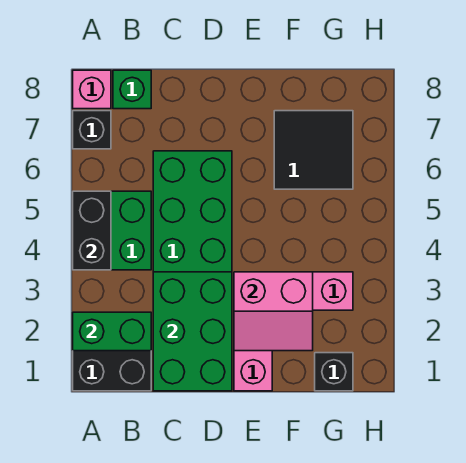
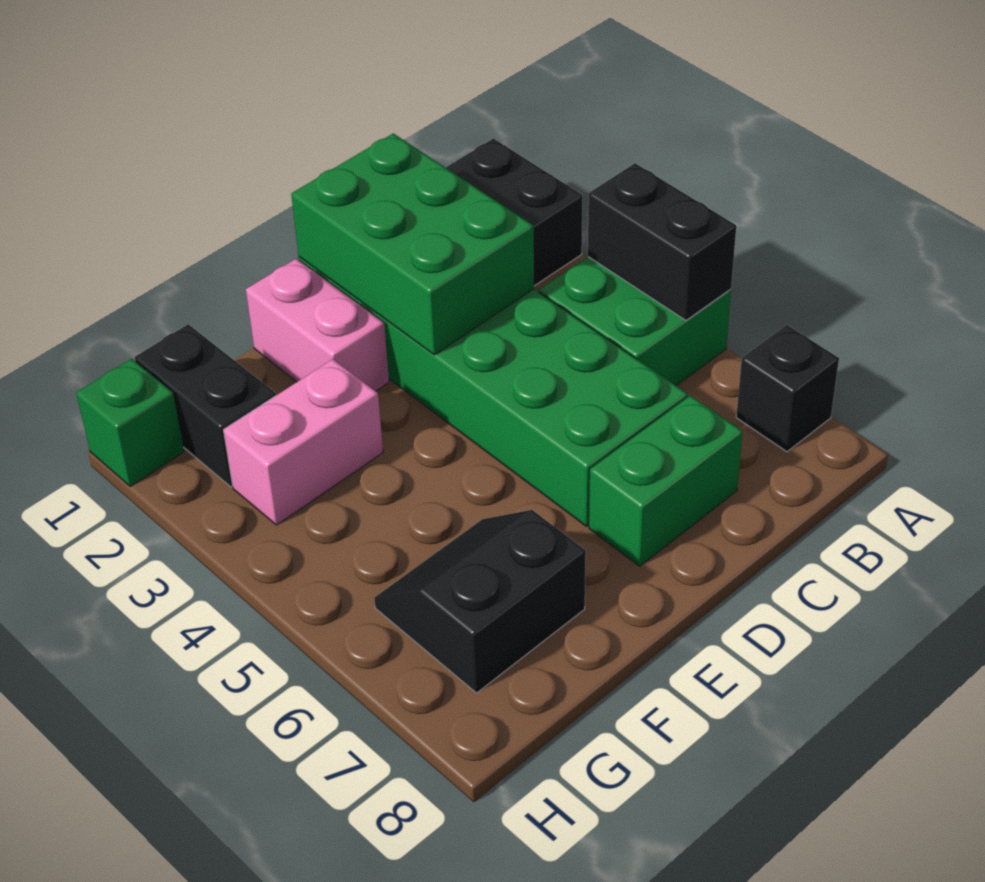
green brick A2:B2 level 2 -> green brick C7:D7 level 1
pink brick A8 level 1 -> none
green brick B8 level 1 -> green brick H1 level 1
pink slope E2:F3 level 2 top 3 -> none
black tile F6:G7 level 1 -> black slope F6:G7 level 1 top 7
black brick G1 level 1 -> black brick G1:G2 level 1

